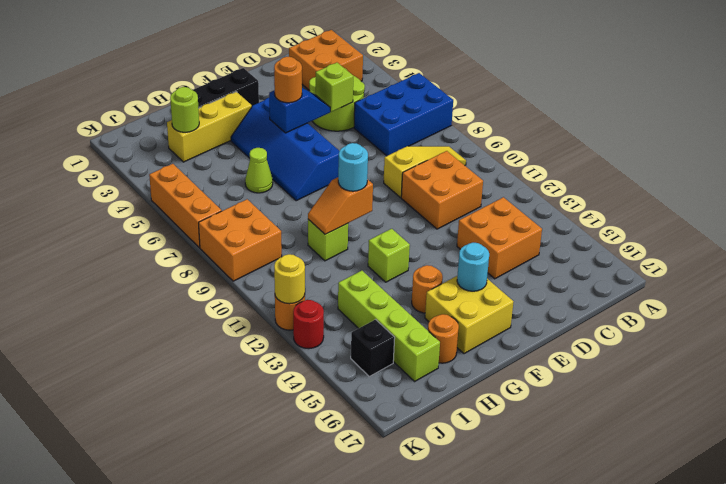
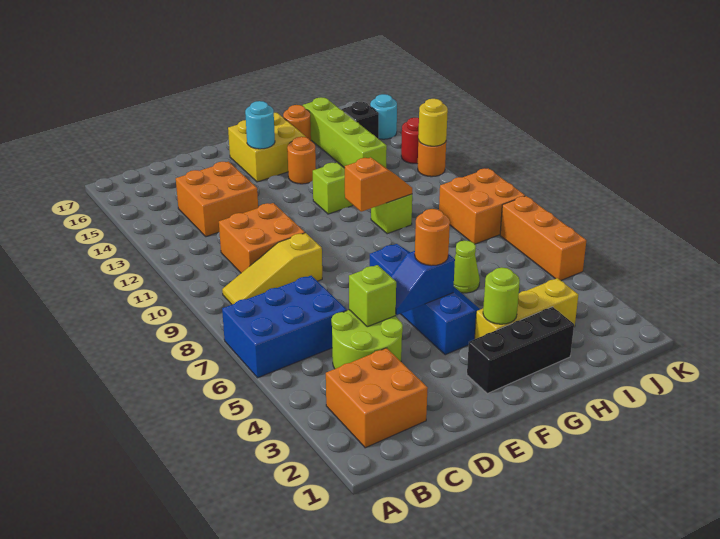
cyan round brick G10 level 3 -> cyan round brick K15 level 1
lime round brick I3 level 2 -> lime round brick G3 level 2

